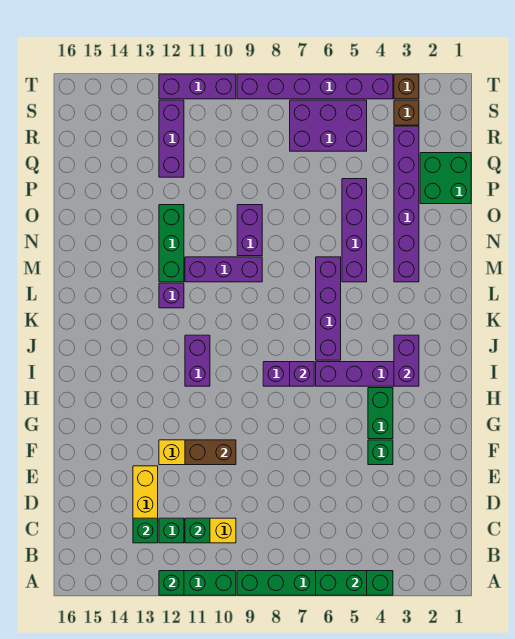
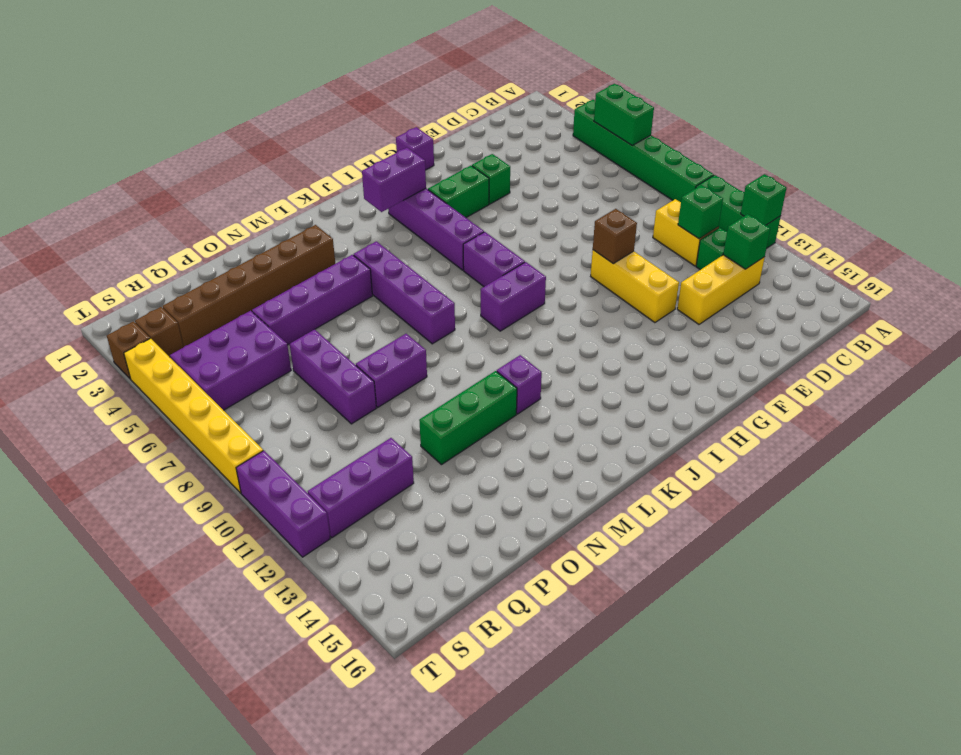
brown brick F10:F11 level 2 -> brown brick F10 level 2
purple brick I7 level 2 -> purple brick G1 level 1
purple brick I11:J11 level 1 -> purple brick I9:J9 level 1
purple brick J6:M6 level 1 -> purple brick L5:L8 level 1
purple brick M3:R3 level 1 -> brown brick M3:R3 level 1
purple brick M9:M11 level 1 -> purple brick P7:P9 level 1
green brick P1:Q2 level 1 -> none
purple brick R5:S7 level 1 -> purple brick Q5:S6 level 1
purple brick T4:T9 level 1 -> yellow brick T4:T9 level 1

